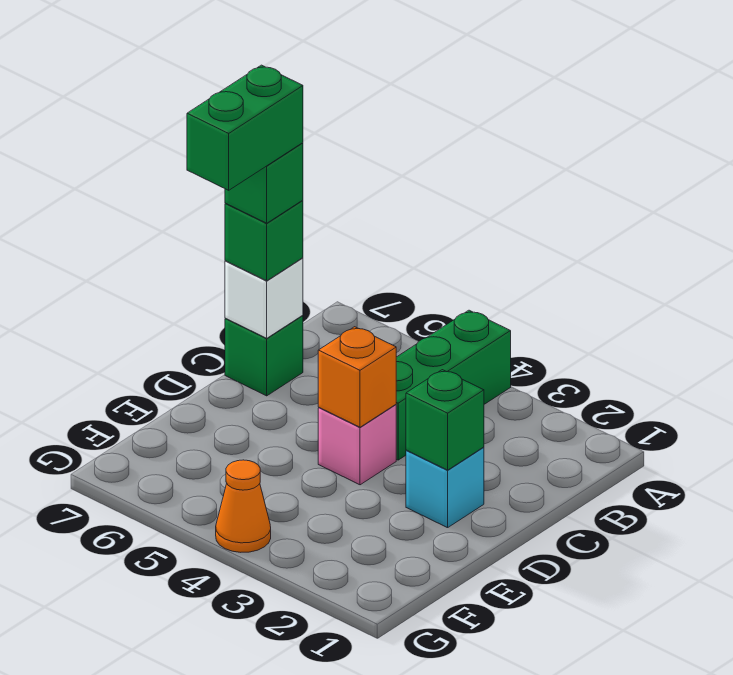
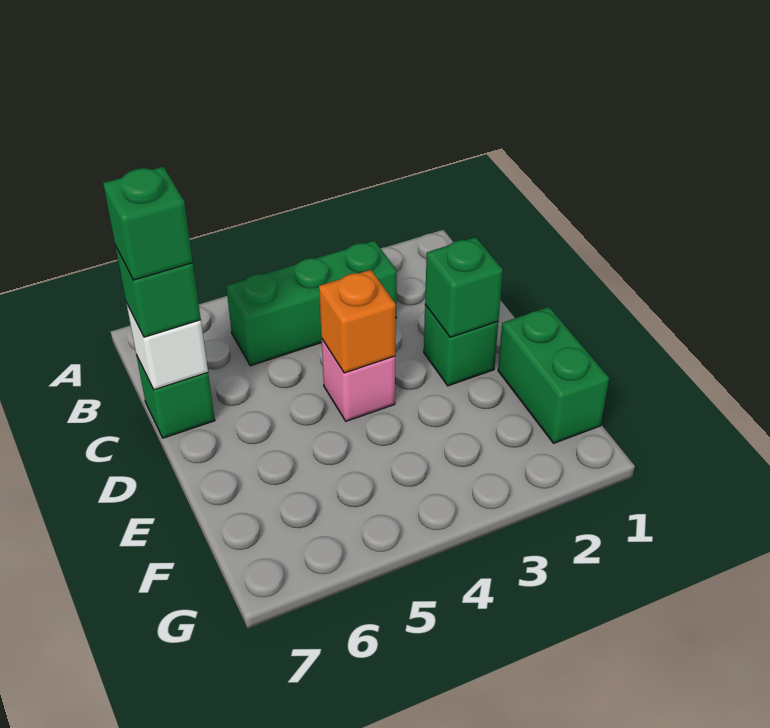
green brick A4:C4 level 1 -> green brick B3:B5 level 1
green brick C7:D7 level 5 -> green brick E1:F1 level 1
cyan brick D2 level 1 -> green brick D2 level 1
orange cone G4 level 1 -> none

